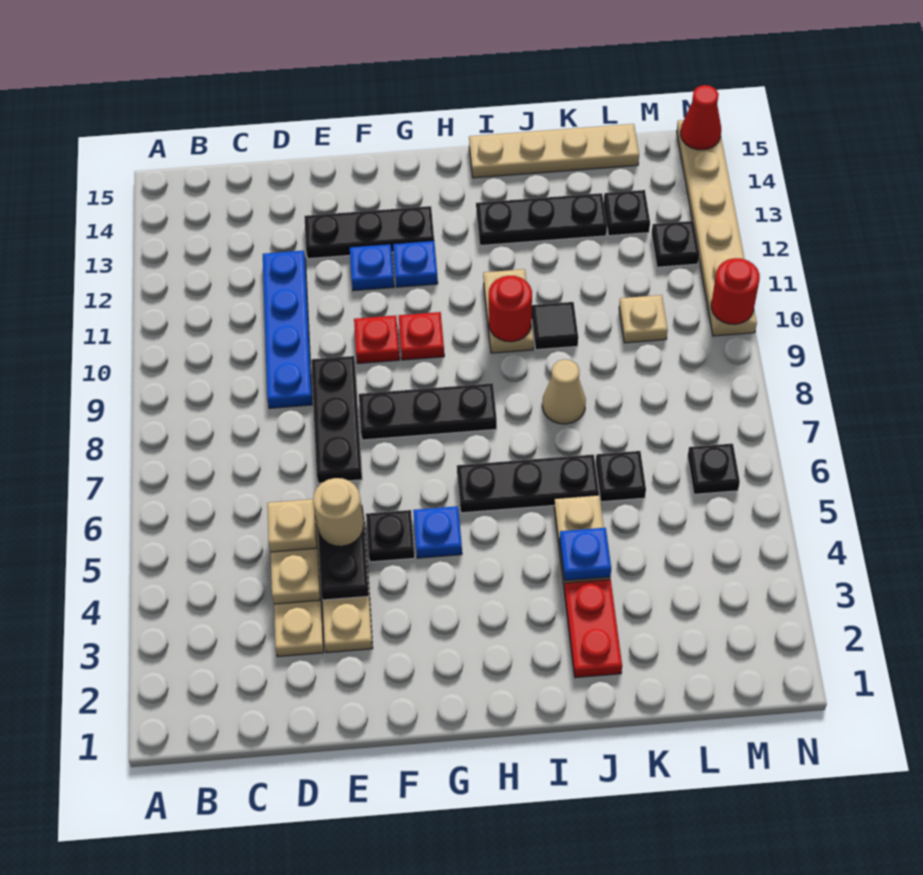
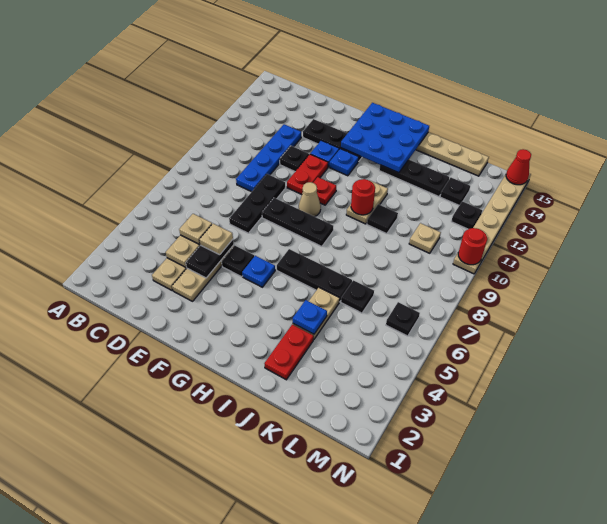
tan round brick E5 level 3 -> tan plate E5 level 3
none -> black plate E11 level 1
red plate F10 level 1 -> red plate F10:F11 level 1
none -> blue plate G13:I15 level 2
tan cone J8 level 1 -> tan cone G9 level 1

